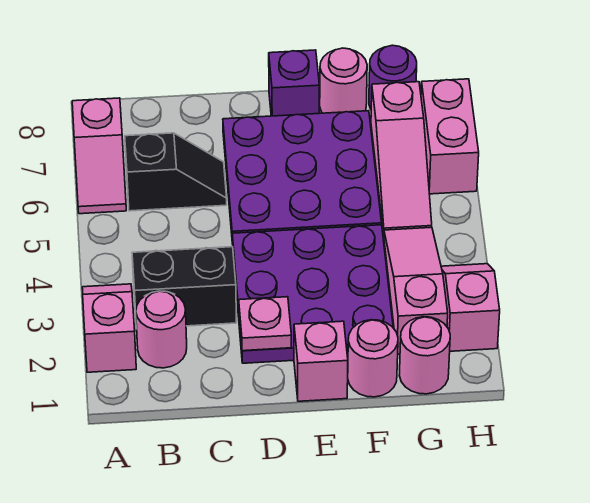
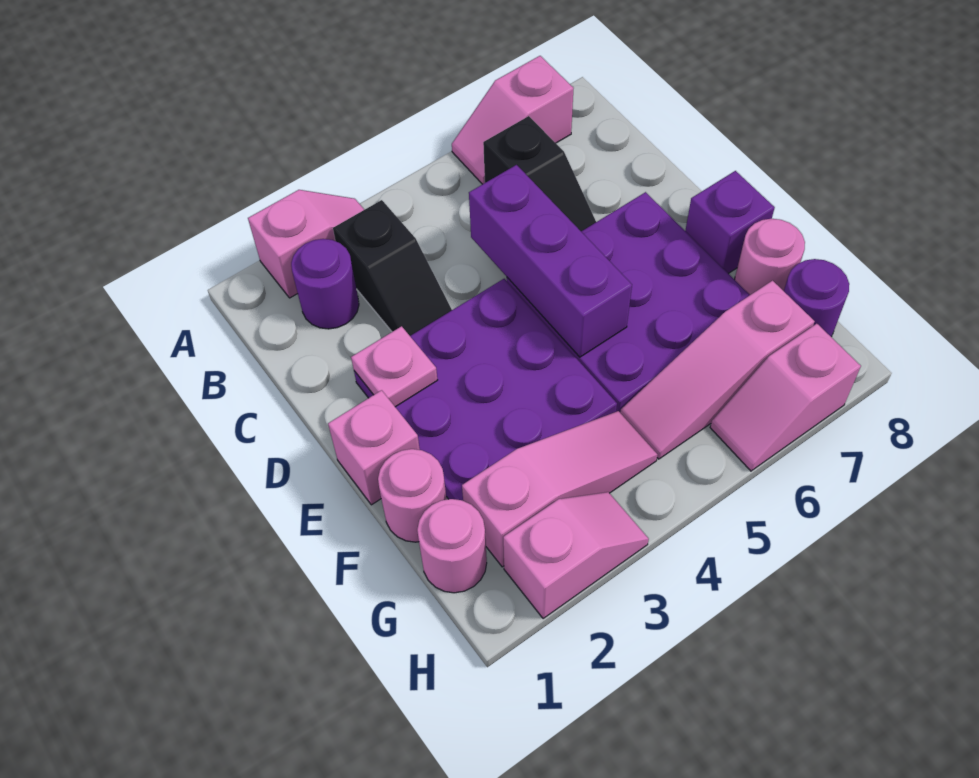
pink round brick B2 level 1 -> purple round brick B2 level 1
black brick B3:C3 level 1 -> black slope B3:C3 level 1 top B
none -> purple brick C5:E5 level 2
pink brick H6:H7 level 1 -> pink slope H6:H7 level 1 top 7

